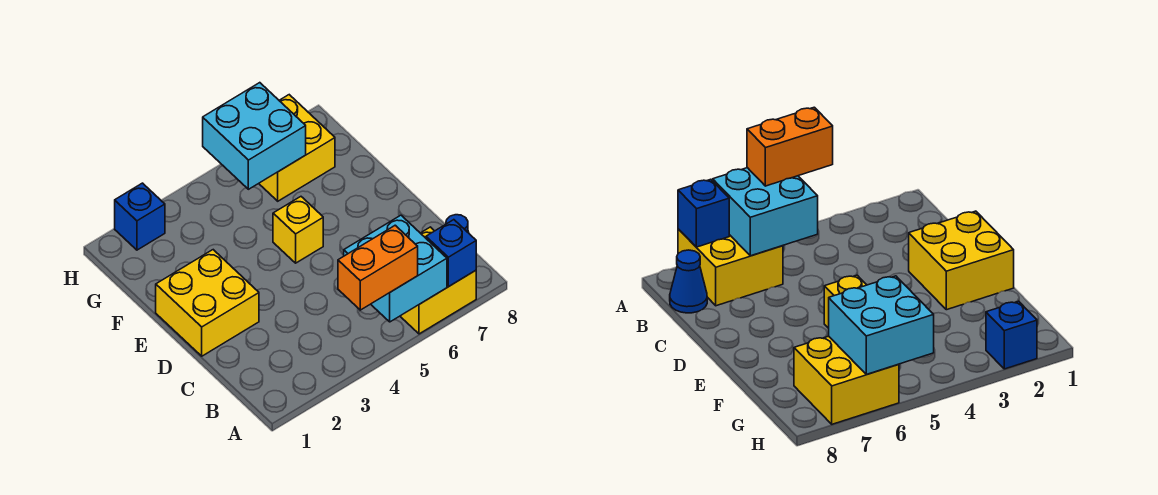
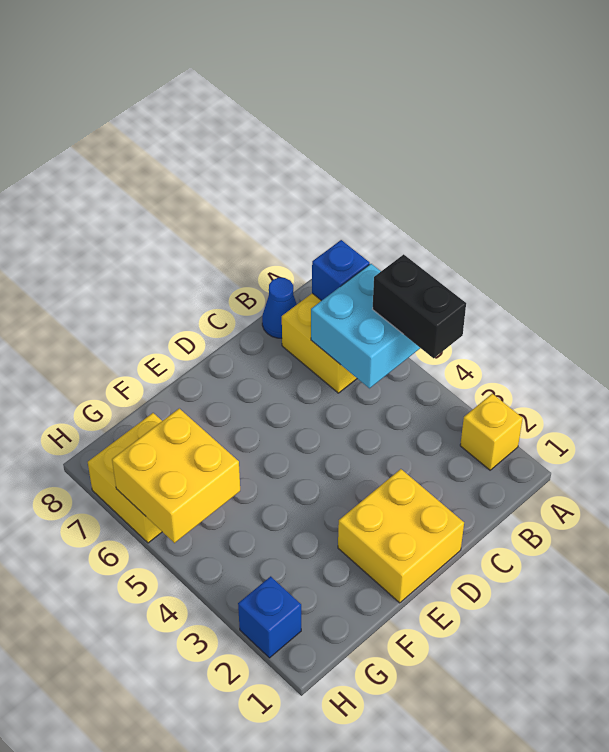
orange brick A4:A5 level 3 -> black brick A4:A5 level 3
yellow brick E5 level 1 -> yellow brick A2 level 1
cyan brick G5:H6 level 2 -> yellow brick G5:H6 level 2

